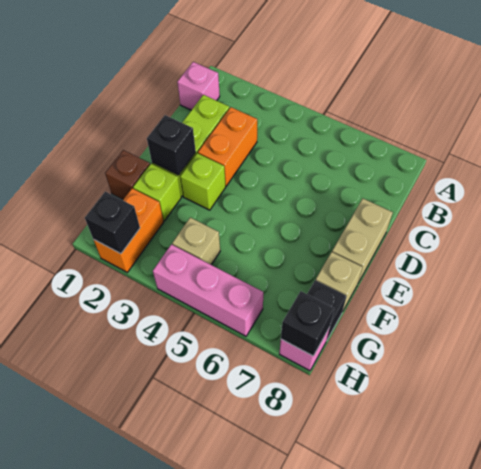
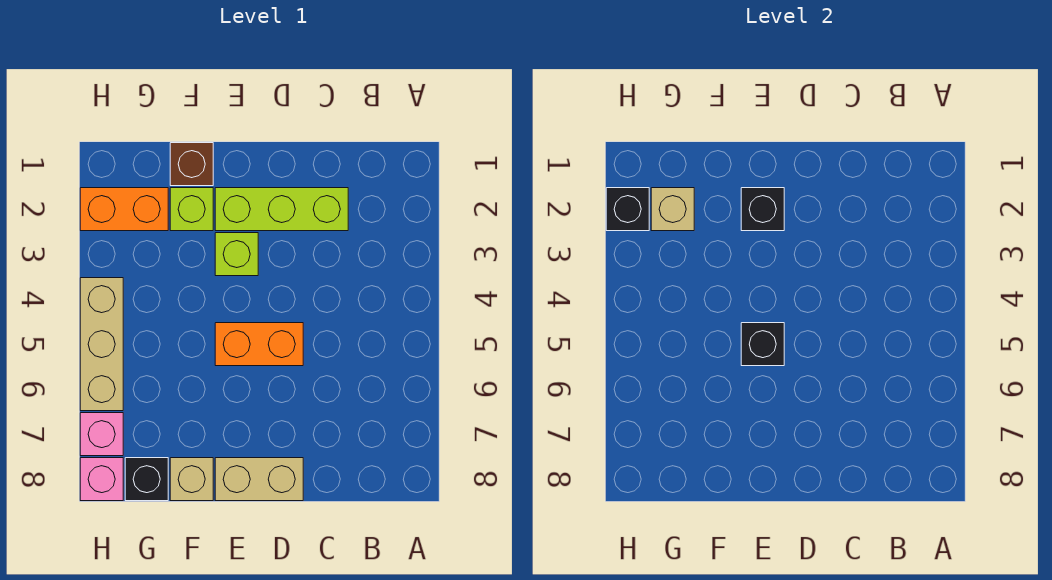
pink brick B1 level 1 -> pink brick H7 level 1
orange brick C3:D3 level 1 -> orange brick D5:E5 level 1
tan brick G4 level 1 -> tan brick G2 level 2
pink brick H4:H6 level 1 -> tan brick H4:H6 level 1
black brick H8 level 2 -> black brick E5 level 2

